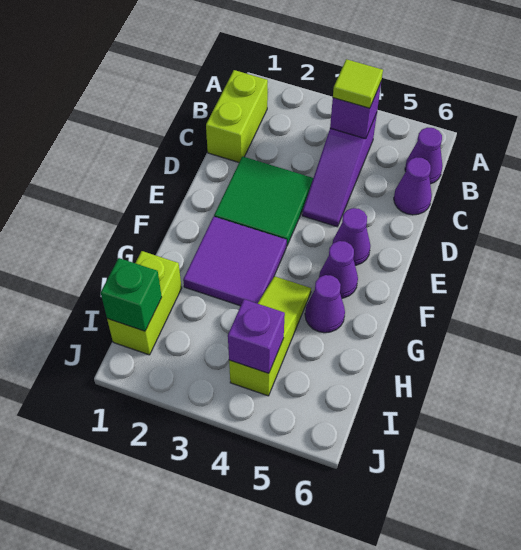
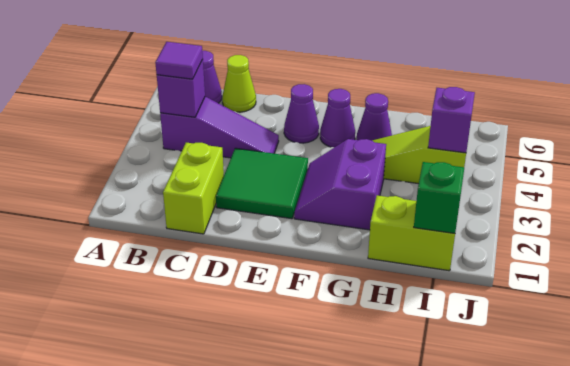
lime brick B1:C1 level 1 -> lime brick C1:C2 level 1
lime tile B4 level 3 -> purple tile B4 level 3
purple cone C6 level 1 -> lime cone C6 level 1
purple tile F2:G3 level 1 -> purple slope F2:G3 level 1 top G

